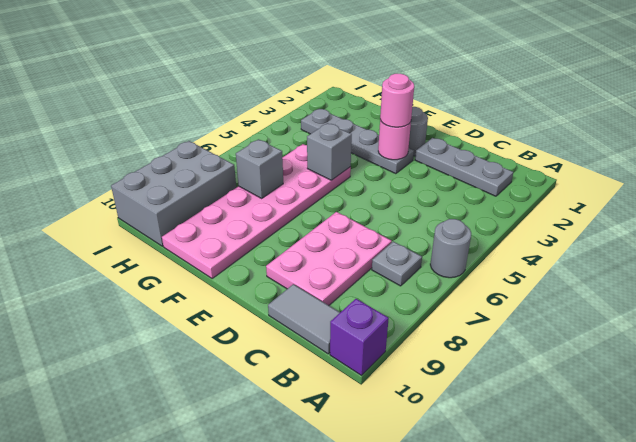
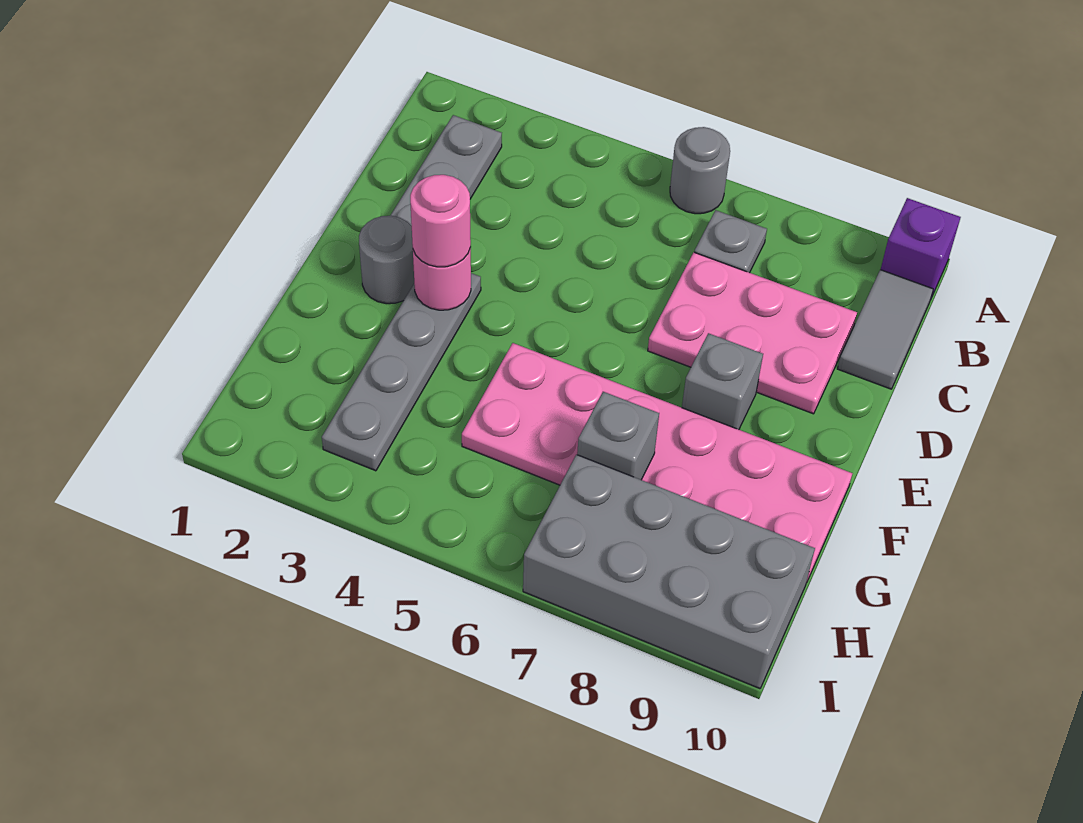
grey brick F5 level 2 -> grey brick E8 level 1
grey brick H8:I10 level 1 -> grey brick H7:I10 level 1

